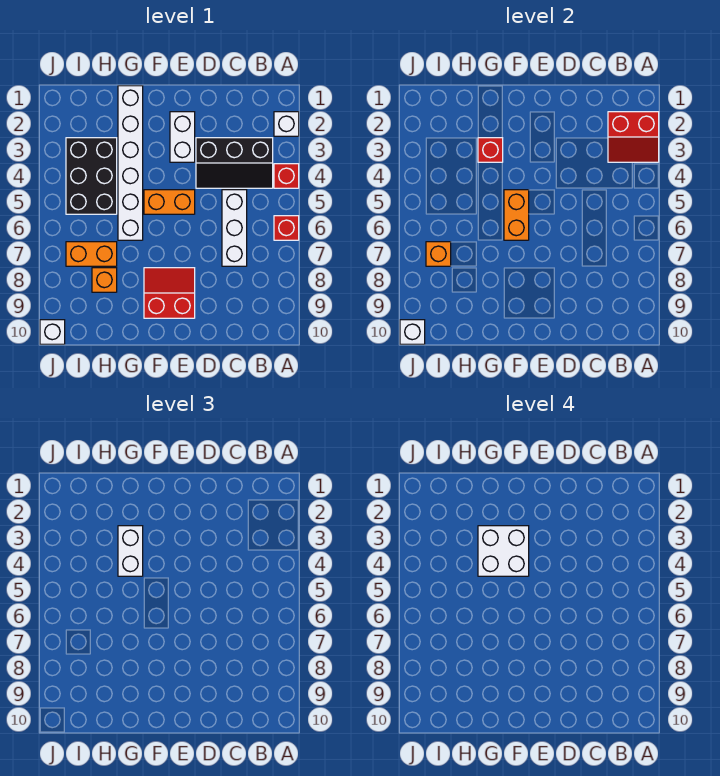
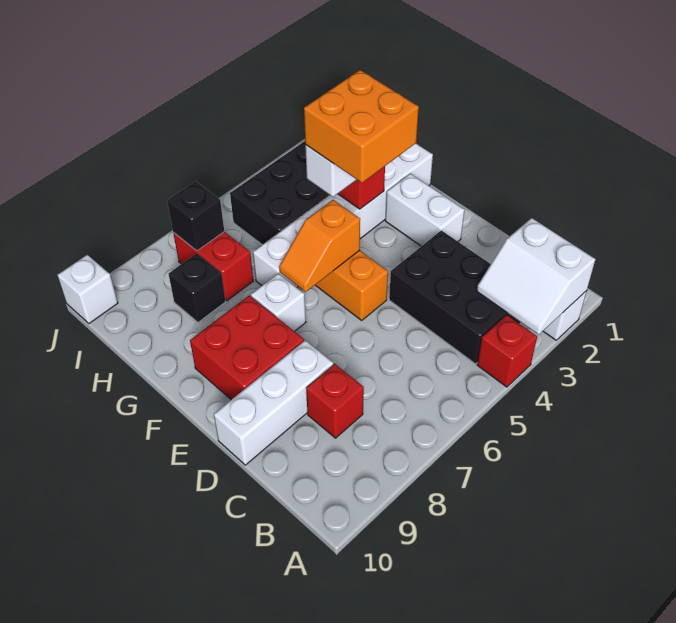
red slope A2:B3 level 2 top 2 -> white slope A2:B3 level 2 top 2
red brick A6 level 1 -> red brick C8 level 1
black slope B3:D4 level 1 top 3 -> black brick B3:D4 level 1
white brick C5:C7 level 1 -> white brick D8:D10 level 1
white brick E2:E3 level 1 -> white brick E2:F2 level 1
red slope E8:F9 level 1 top 9 -> red brick E8:F9 level 1
white brick F3:G4 level 4 -> orange brick F3:G4 level 4
orange brick F5:F6 level 2 -> orange slope F5:F6 level 2 top 5
orange brick H7:I7 level 1 -> red brick H7:I7 level 1
orange brick H8 level 1 -> black brick H8 level 1
orange brick I7 level 2 -> black brick I7 level 2
white brick J10 level 2 -> white brick F7 level 1

